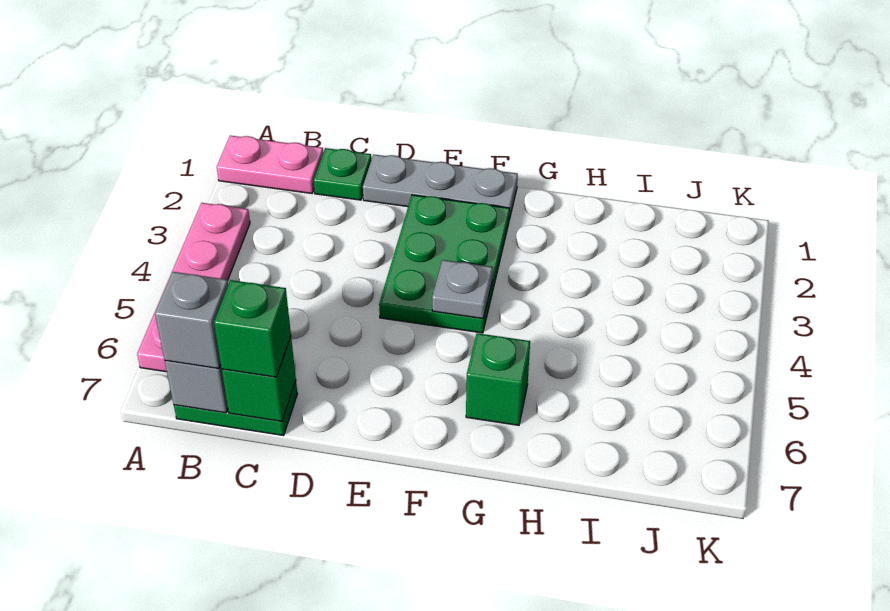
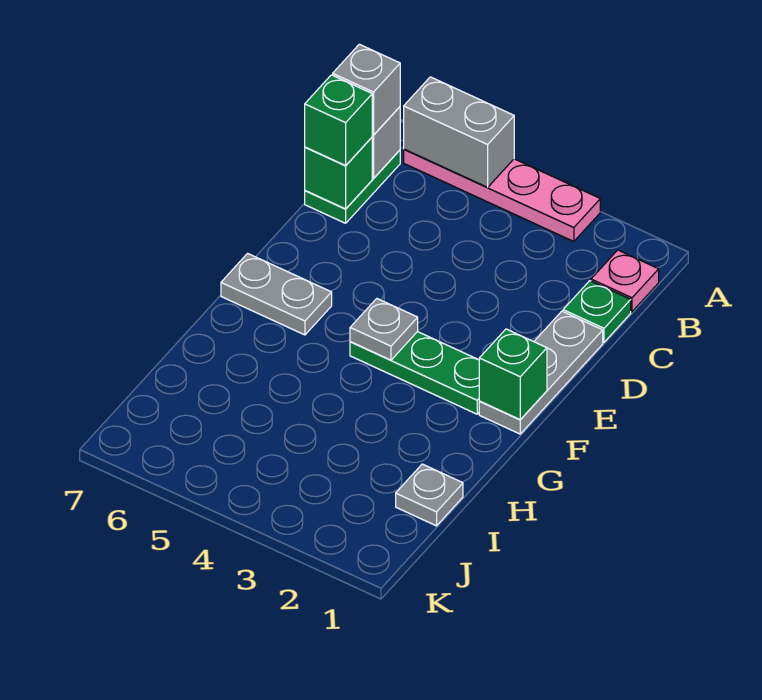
pink plate A1:B1 level 1 -> pink plate B1 level 1
none -> grey brick A5:A6 level 2
green plate E2:F4 level 1 -> green plate F2:F4 level 1
none -> grey plate F6:F7 level 1
green brick G6 level 1 -> green brick F1 level 2
none -> grey plate I1 level 1

